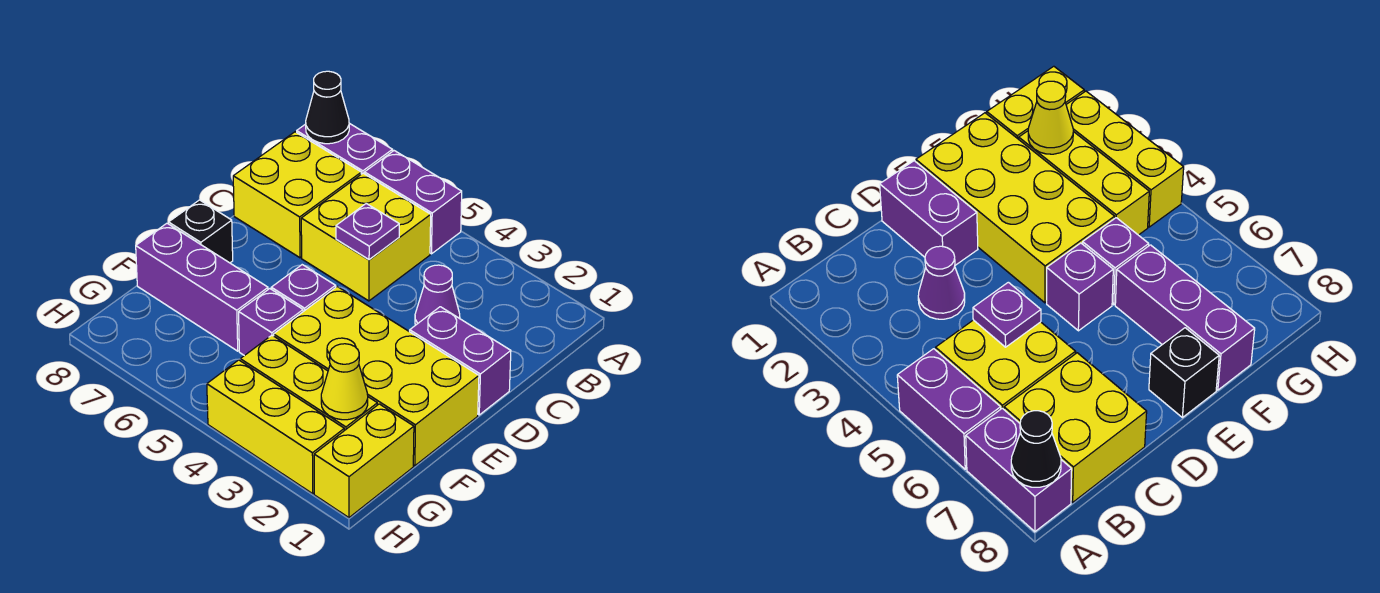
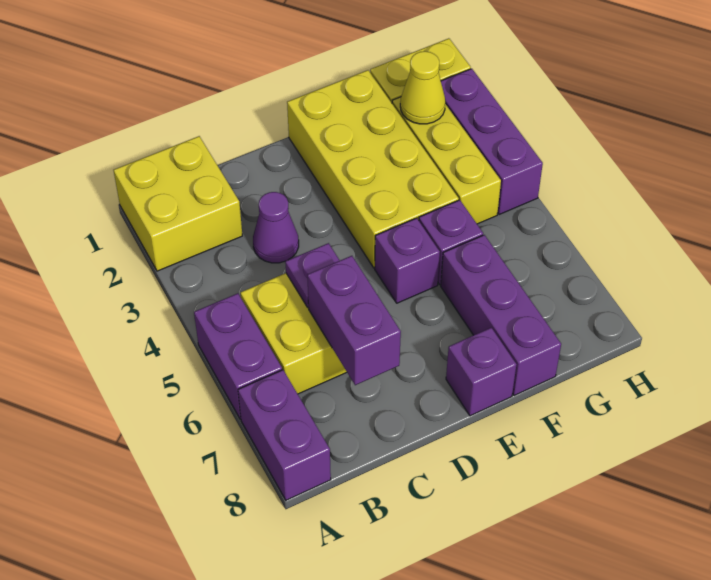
black cone A8 level 2 -> none
yellow brick B7:C8 level 1 -> yellow brick A1:B2 level 1
purple brick D1:D2 level 1 -> purple brick C6:C7 level 2
black brick E8 level 1 -> purple brick E8 level 1
yellow brick H2:H4 level 1 -> purple brick H2:H4 level 1

